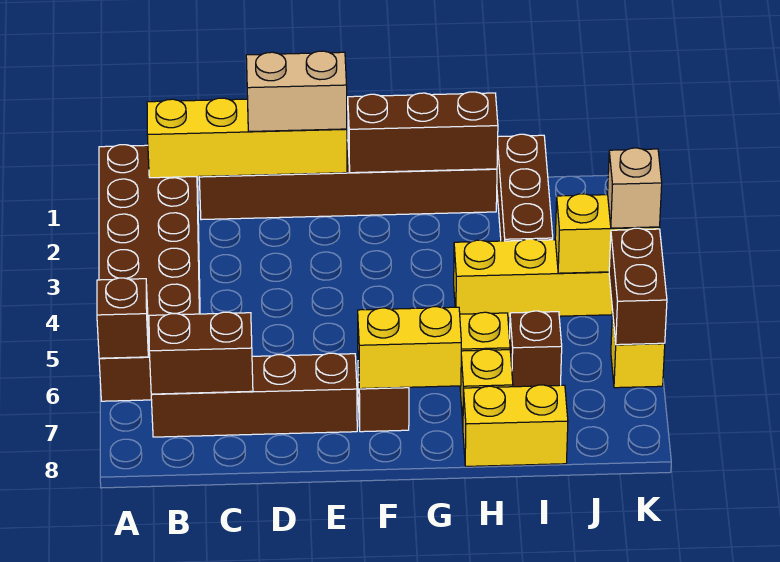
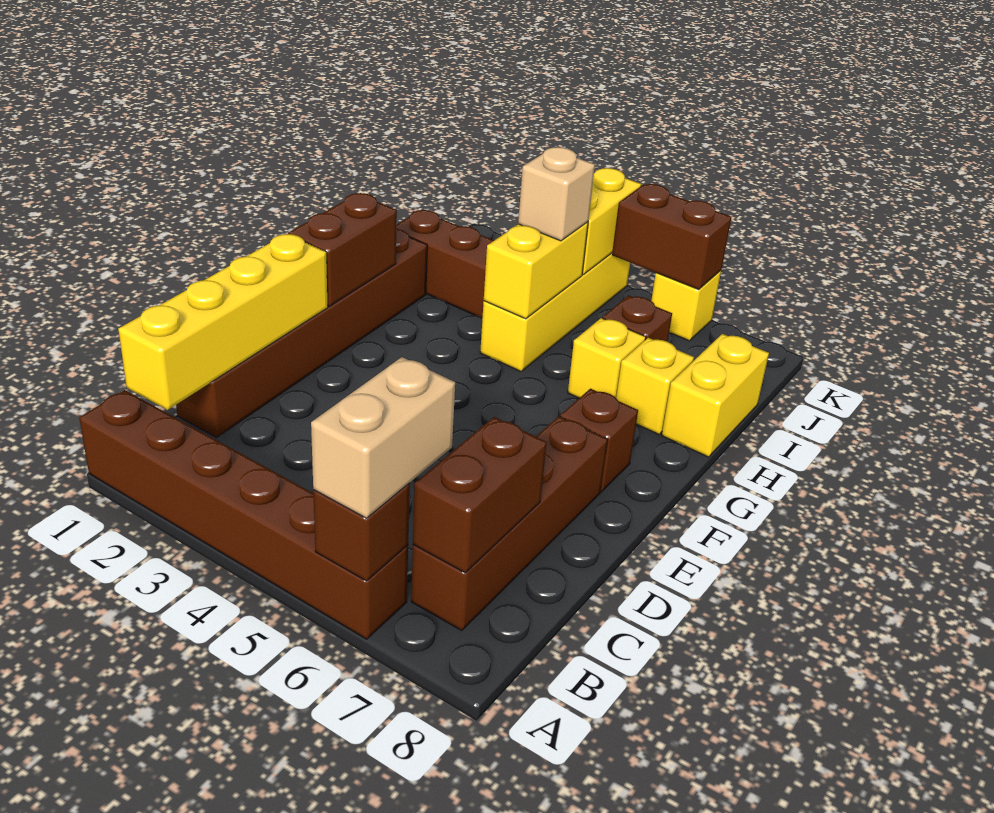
brown brick A1:B6 level 1 -> brown brick A1:A6 level 1
tan brick D1:E1 level 3 -> tan brick A6:B6 level 3
brown brick F1:H1 level 2 -> brown brick F1:G1 level 2
yellow brick F7:G7 level 2 -> yellow brick H4:I4 level 2
tan brick K4 level 3 -> tan brick I4 level 3

